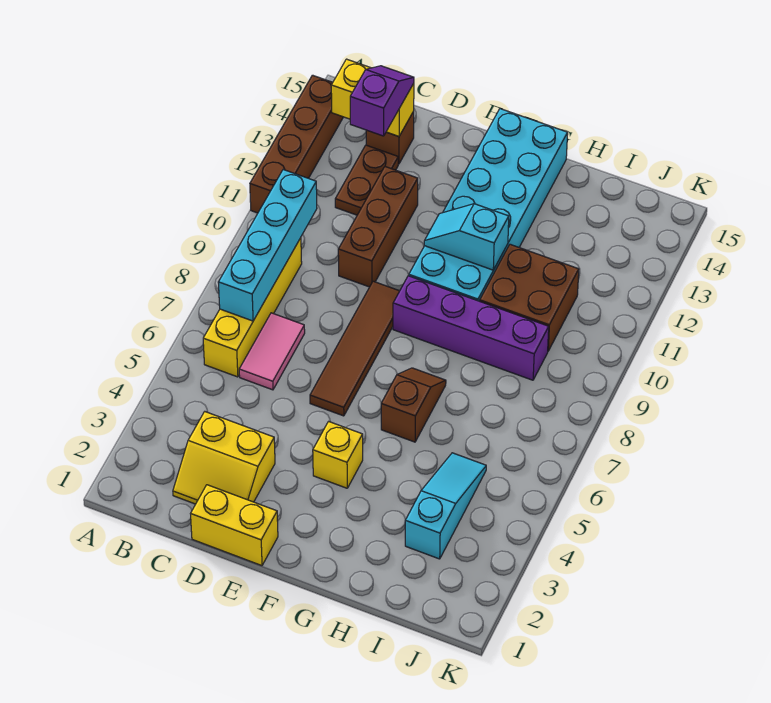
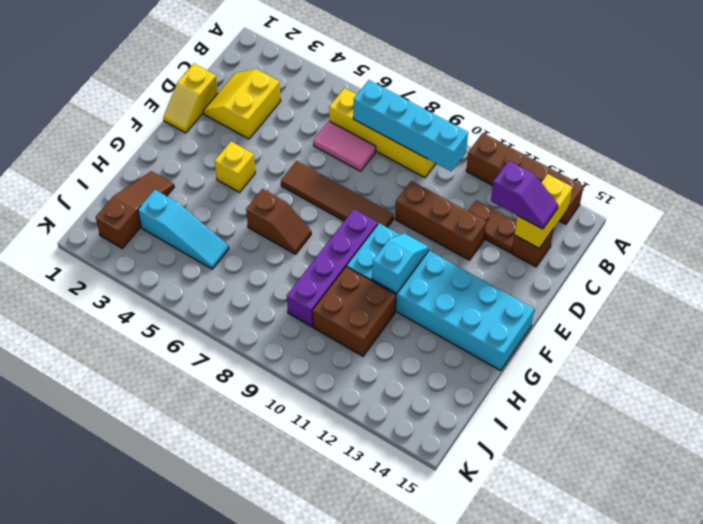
yellow brick D1:E1 level 1 -> yellow slope D1:E1 level 1 top D
none -> brown slope H2:J2 level 1 top J

